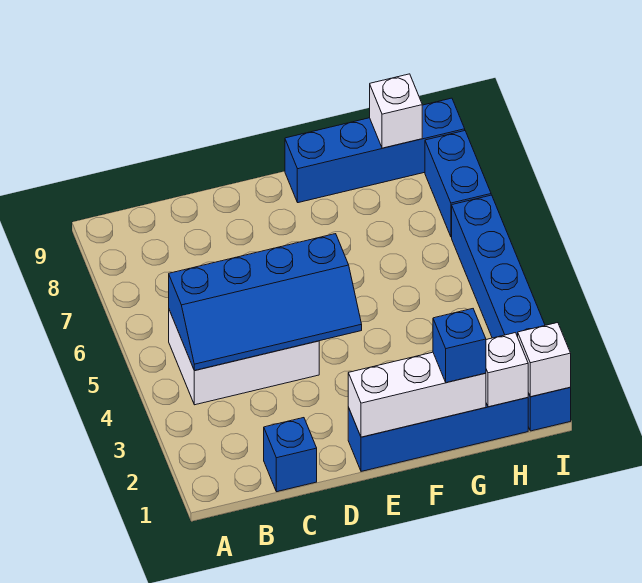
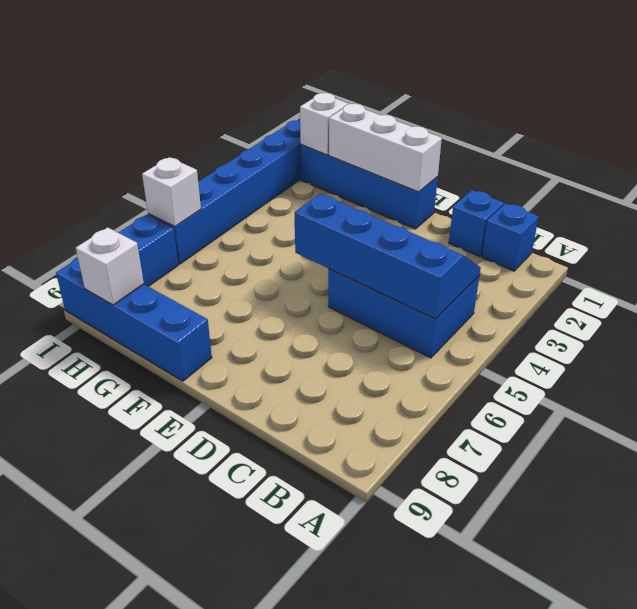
white brick B4:D5 level 1 -> blue brick B4:D5 level 1
blue brick G1 level 3 -> blue brick B1 level 1
white brick I1 level 2 -> white brick I6 level 2

